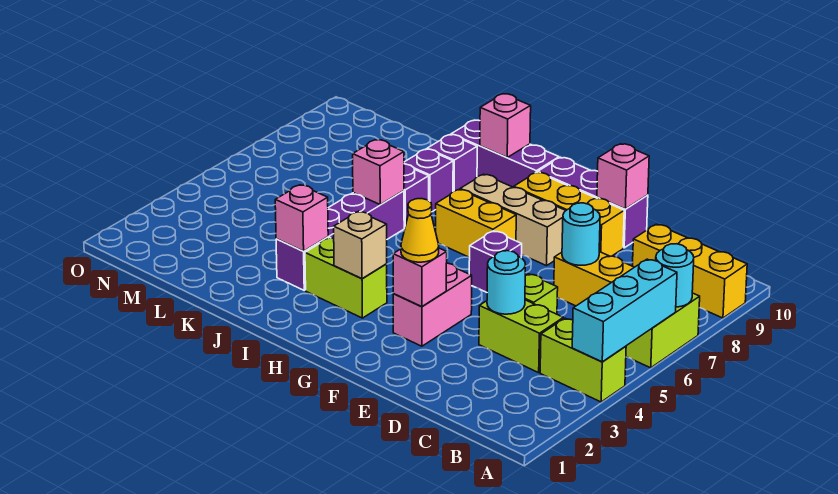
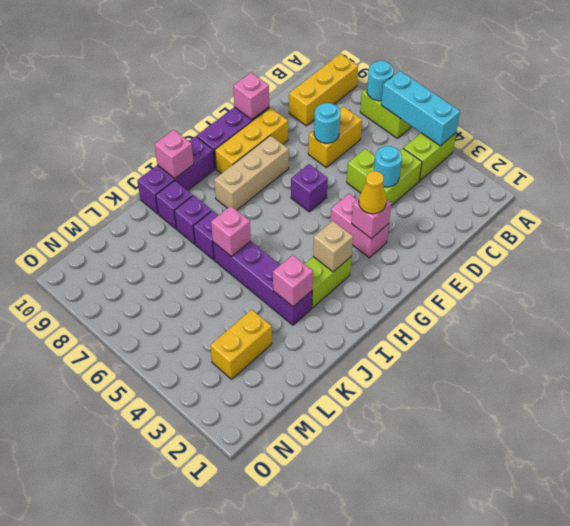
yellow brick G7:H7 level 1 -> yellow brick L3:M3 level 1

